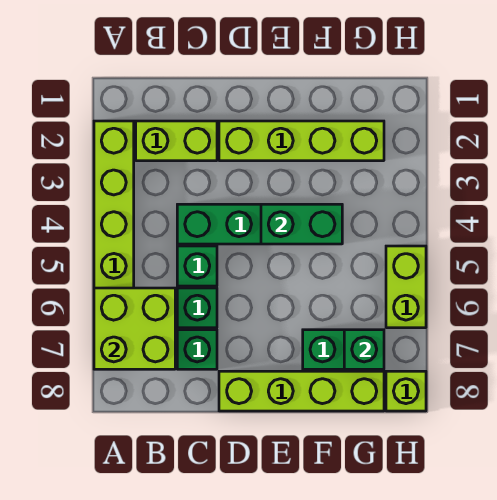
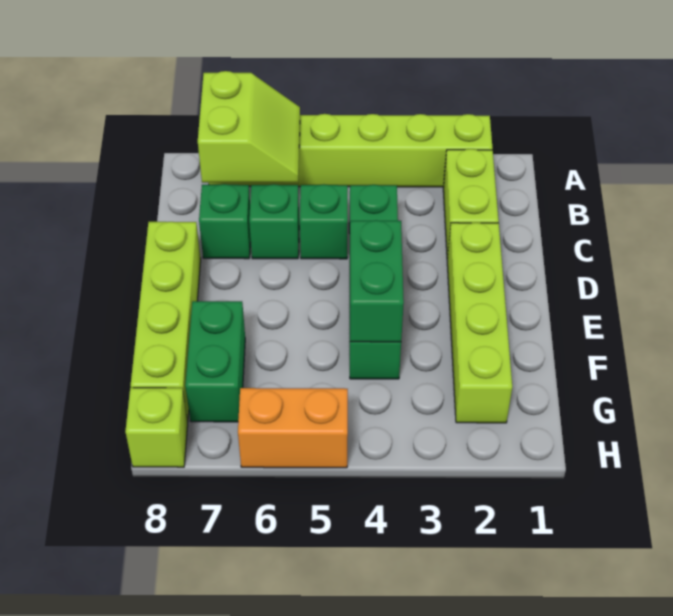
lime brick A6:B7 level 2 -> lime slope A6:B7 level 2 top 7
green brick G7 level 2 -> none
lime brick H5:H6 level 1 -> orange brick H5:H6 level 1

